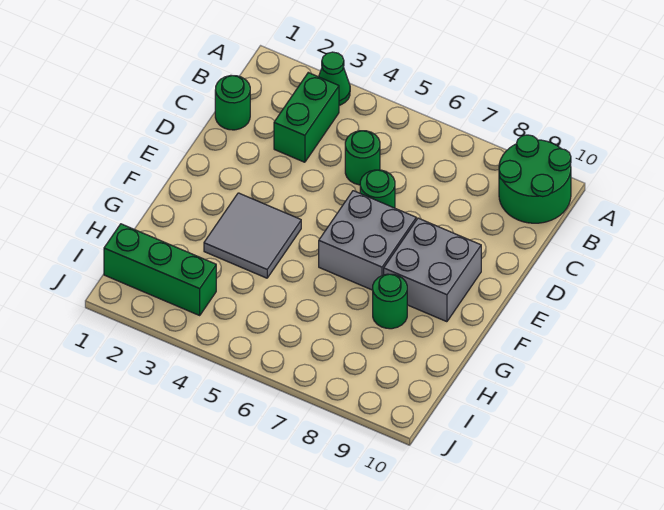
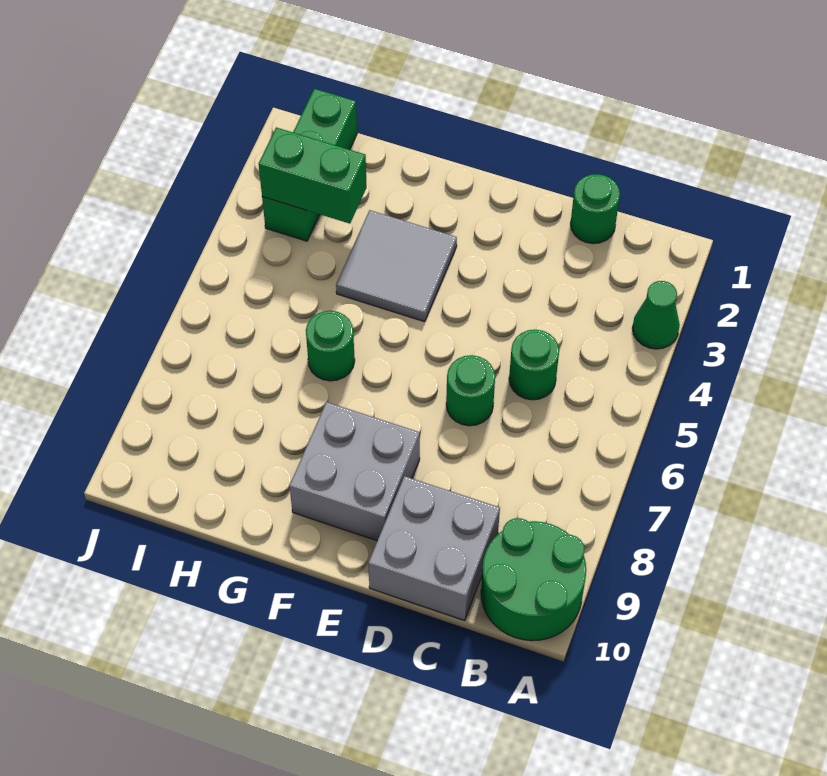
green brick B3:C3 level 1 -> green brick H3:I3 level 2
grey brick E6:F7 level 1 -> grey brick C9:D10 level 1
green round brick G8 level 1 -> green round brick G6 level 1

